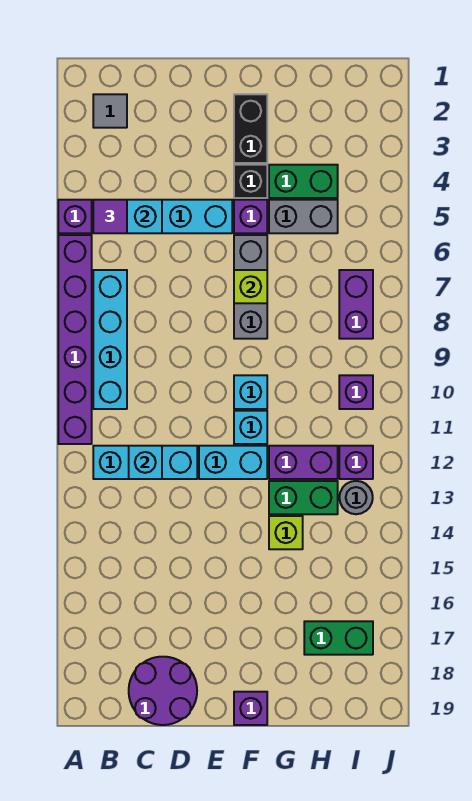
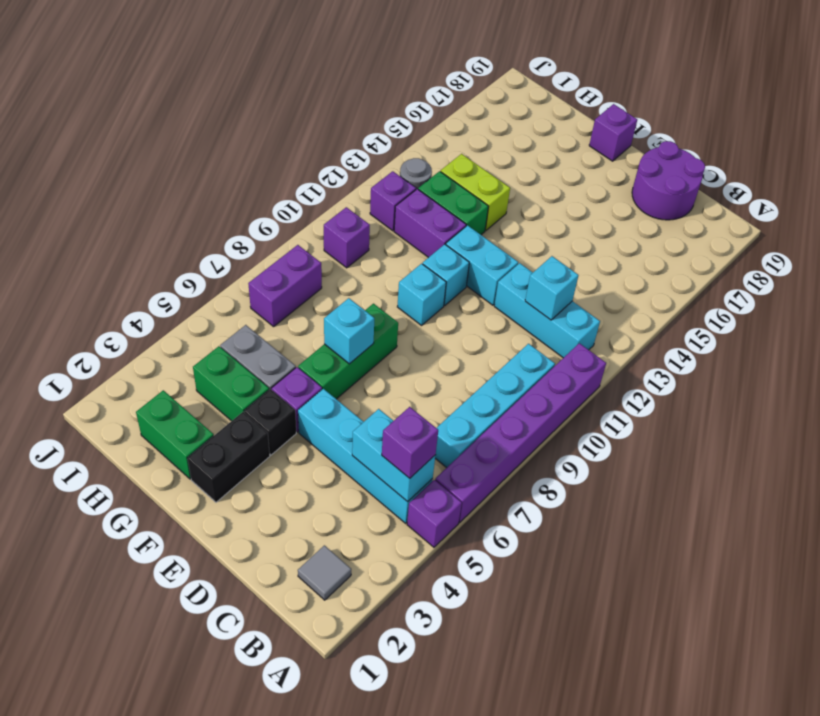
purple tile B5 level 3 -> purple brick B5 level 3
grey brick F6:F8 level 1 -> green brick F6:F8 level 1
lime brick F7 level 2 -> cyan brick F7 level 2
lime brick G14 level 1 -> lime brick G14:H14 level 1
green brick H17:I17 level 1 -> green brick G2:H2 level 1

